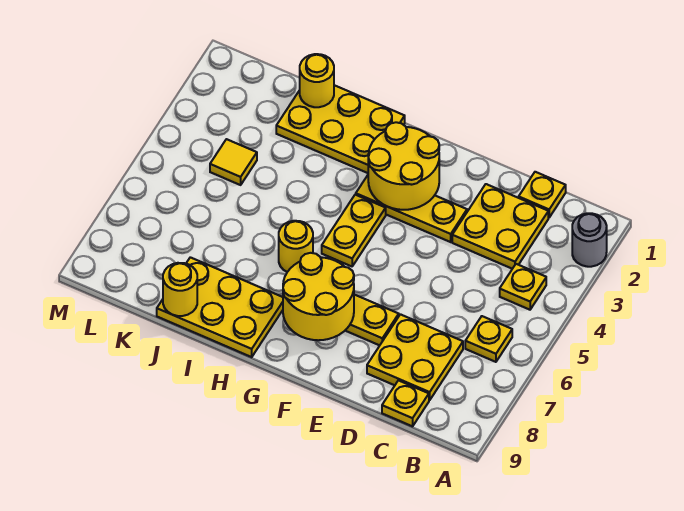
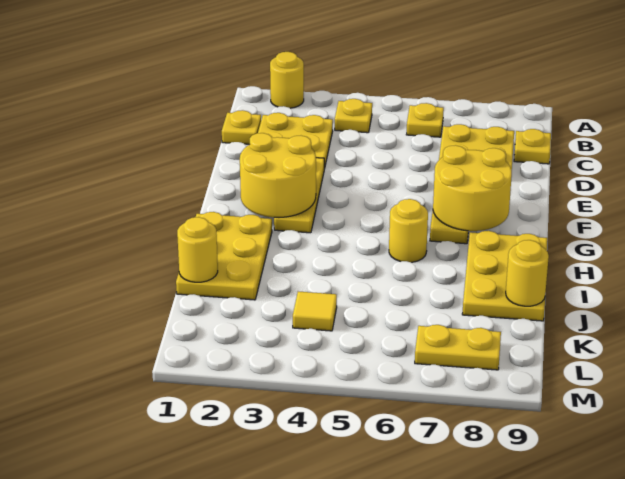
grey round brick A2 level 1 -> yellow round brick A2 level 1
yellow plate G4:G5 level 1 -> yellow plate L7:L8 level 1

